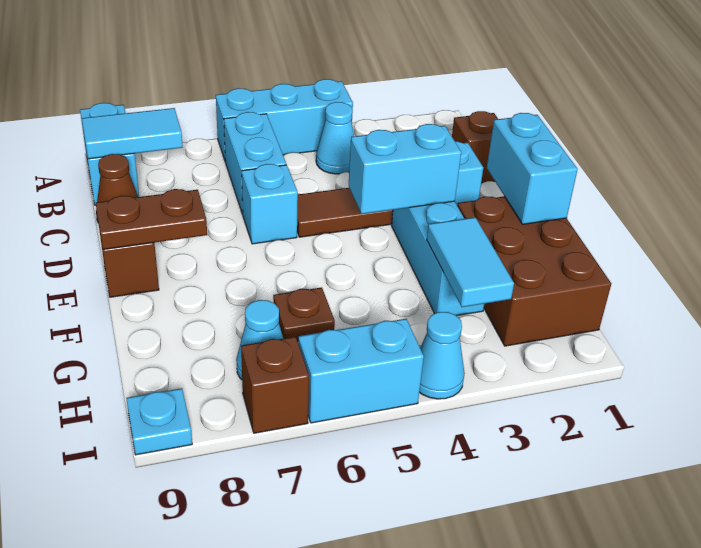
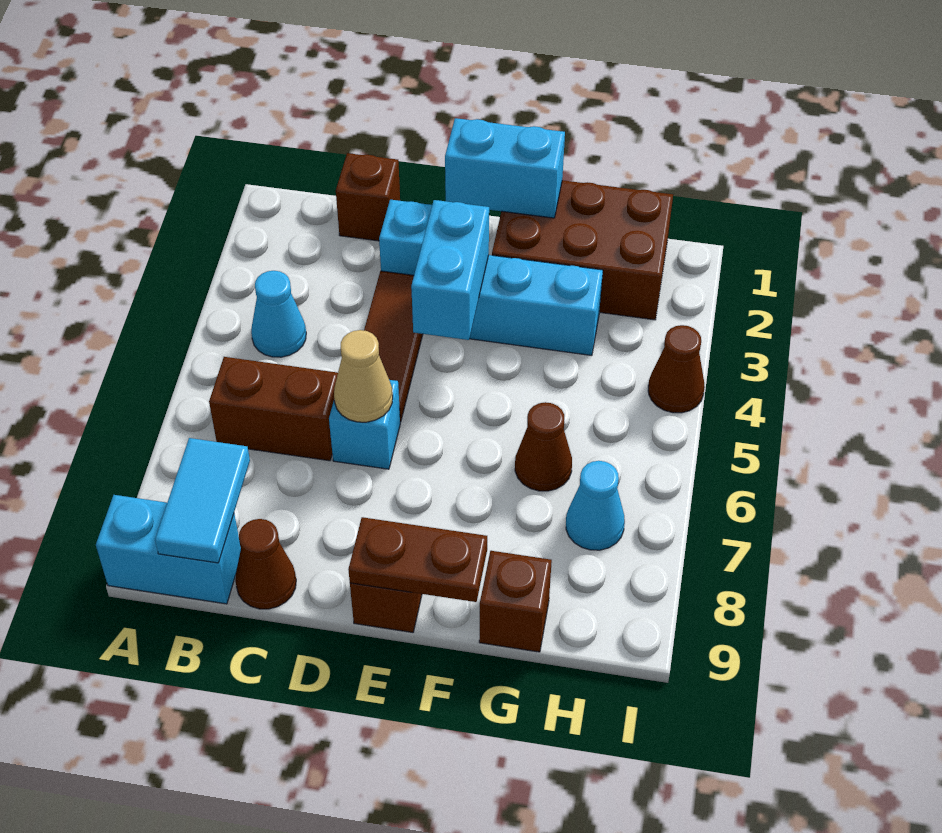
cyan brick A4:A6 level 1 -> none
cyan brick B6:C6 level 1 -> brown brick B6:C6 level 1
none -> tan cone D6 level 2
brown plate E8:E9 level 2 -> brown plate E9:F9 level 2
cyan tile G3:H3 level 2 -> none
brown plate G6 level 1 -> brown cone G6 level 1
cyan cone I4 level 1 -> brown cone I4 level 1
cyan brick I5:I6 level 1 -> none
brown brick I7 level 1 -> brown brick G9 level 1
cyan plate I9 level 1 -> none

